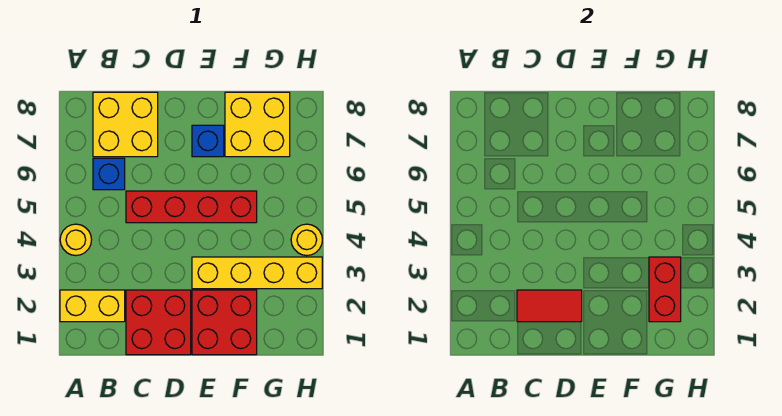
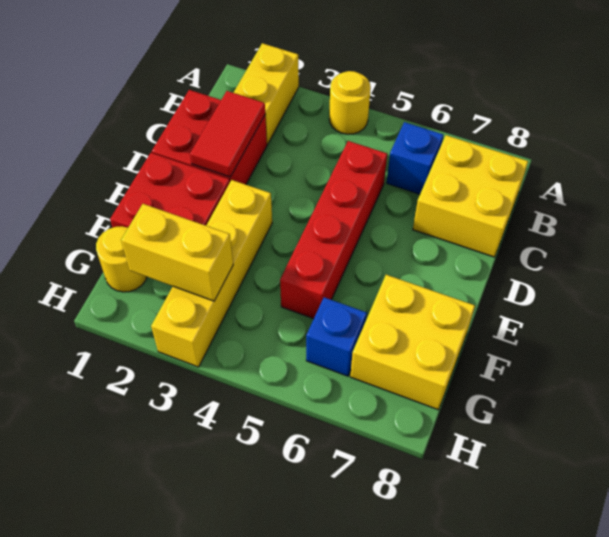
blue brick E7 level 1 -> blue brick G6 level 1
red brick G2:G3 level 2 -> yellow brick G2:G3 level 2
yellow round brick H4 level 1 -> yellow round brick G1 level 1

